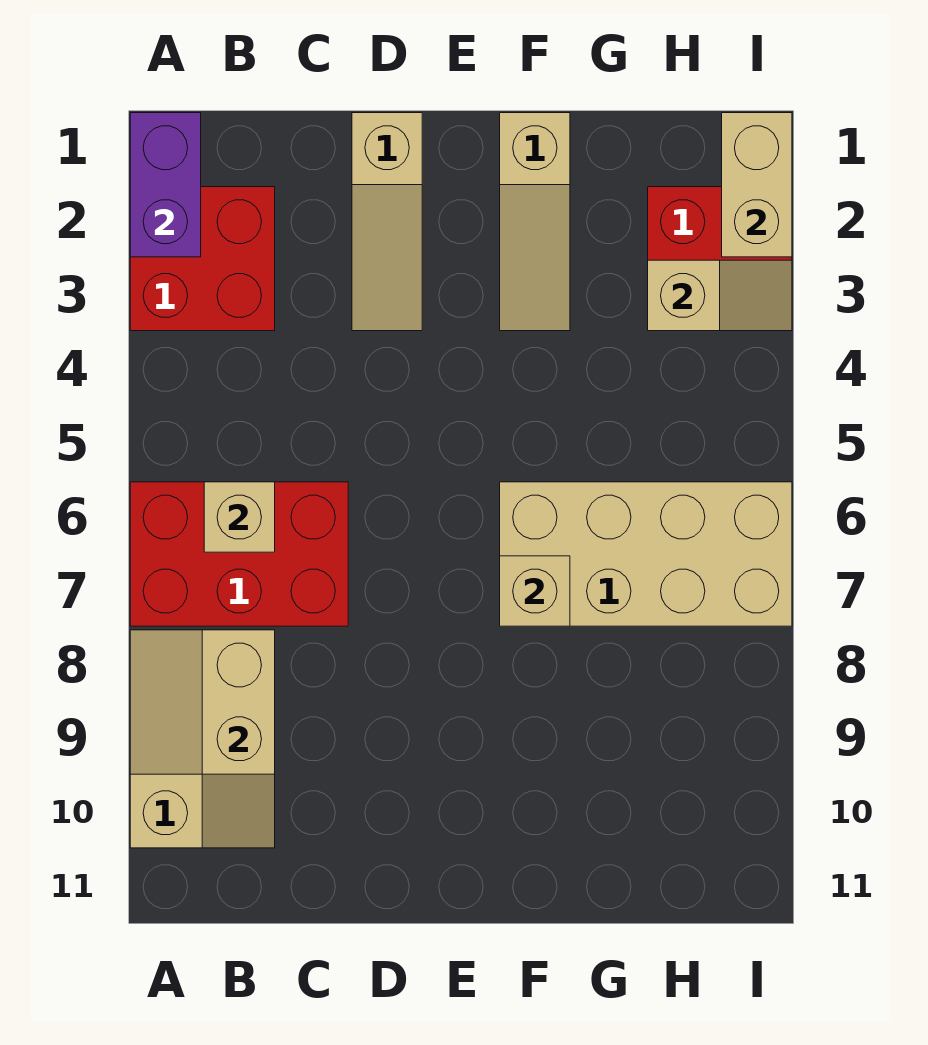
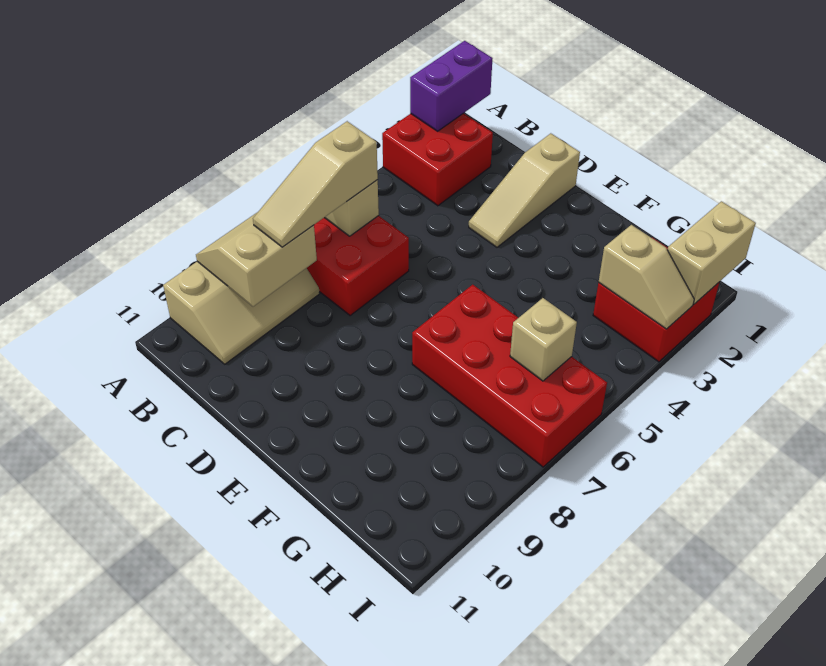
tan slope F1:F3 level 1 top 1 -> tan slope B6:B8 level 3 top 6
tan brick F6:I7 level 1 -> red brick F6:I7 level 1
tan brick F7 level 2 -> tan brick H6 level 2

